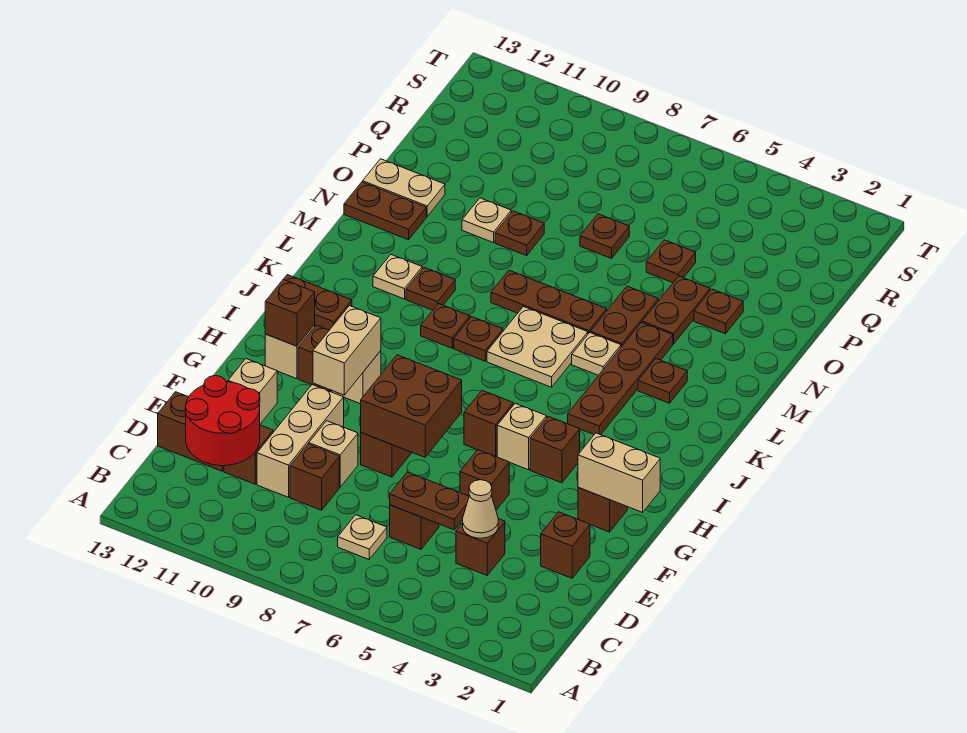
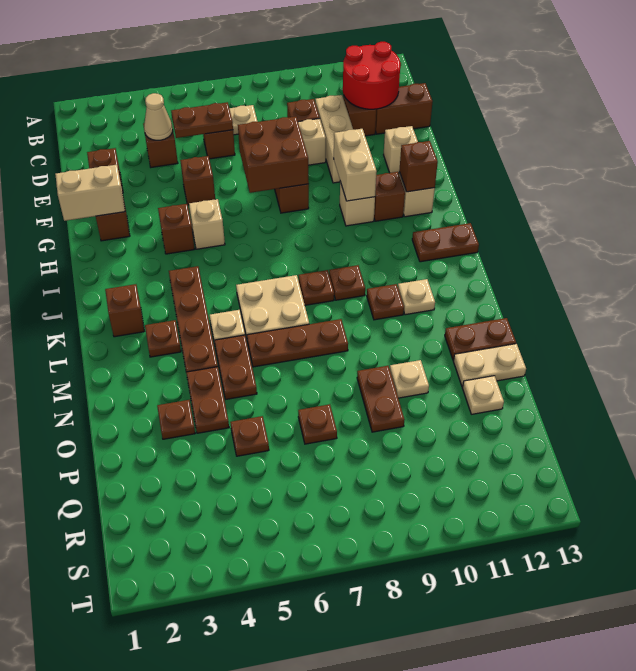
brown brick H6 level 1 -> brown brick K2 level 1
brown plate O9 level 1 -> brown plate O9:P9 level 1
none -> tan plate P12 level 1

